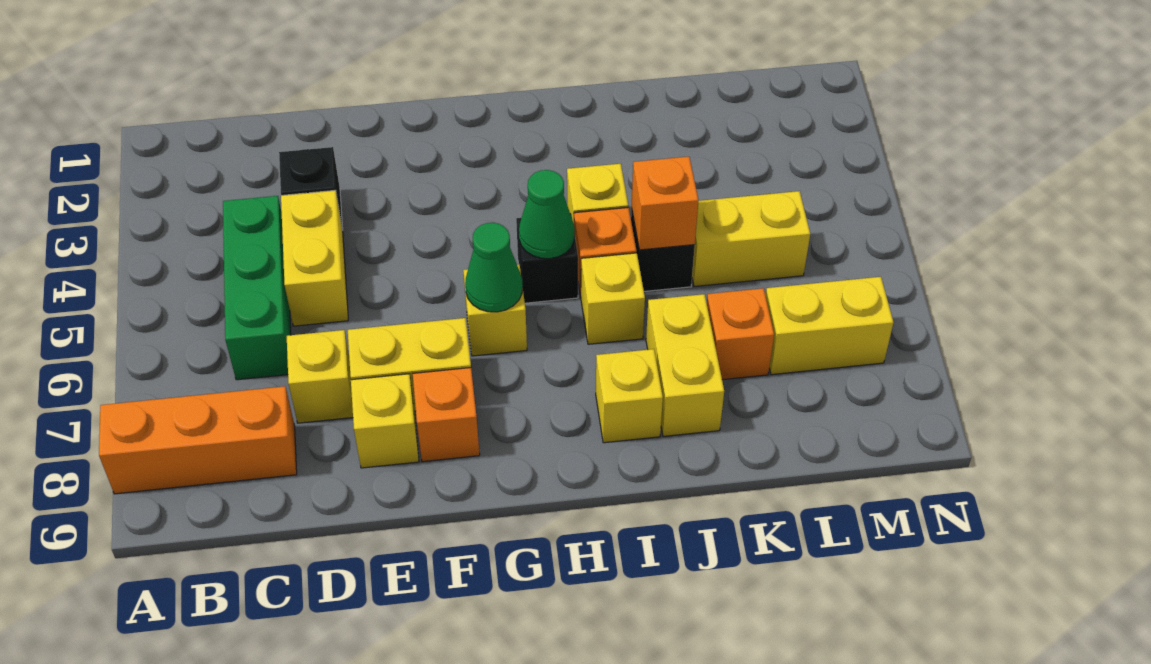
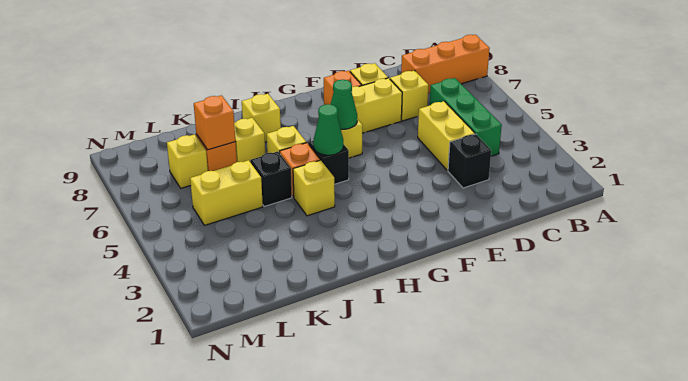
orange brick J5 level 2 -> orange brick K7 level 2
yellow brick J7:J8 level 1 -> yellow brick J7 level 1
yellow brick L7:M7 level 1 -> yellow brick L7 level 1

